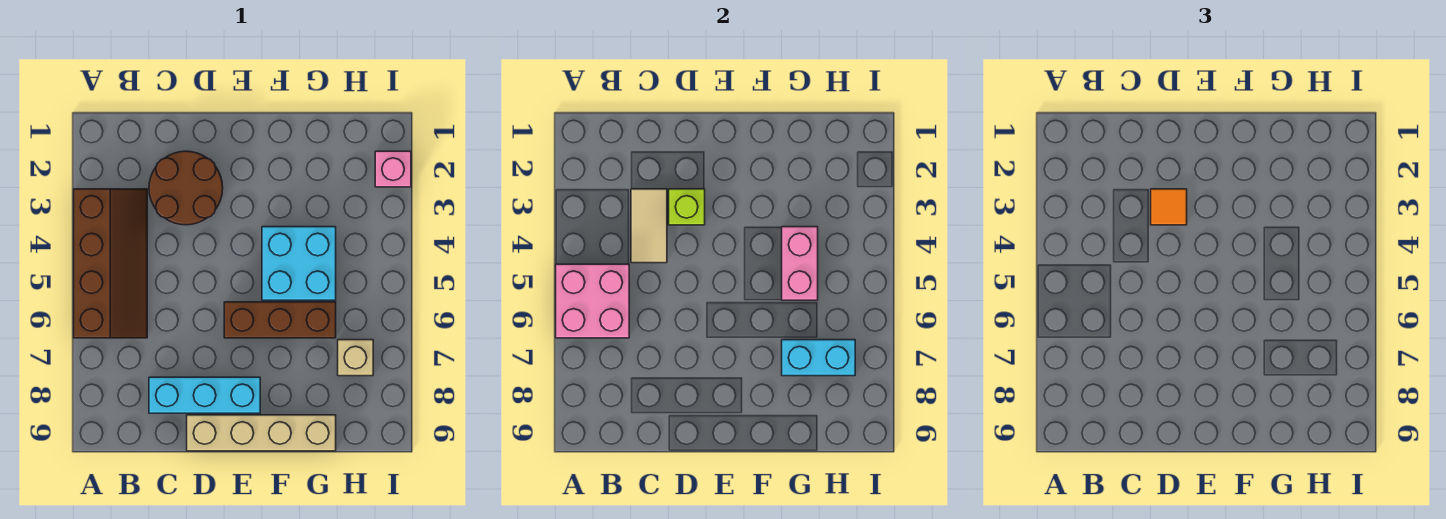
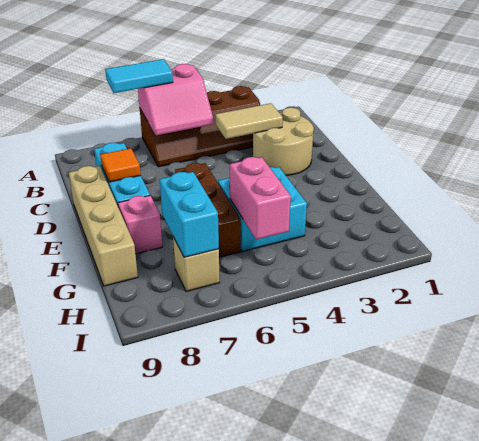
pink brick A5:B6 level 2 -> pink slope A5:B6 level 2 top A
none -> cyan tile A6:A7 level 3
brown round brick C2:D3 level 1 -> tan round brick C2:D3 level 1
lime brick D3 level 2 -> none
orange tile D3 level 3 -> orange tile D8 level 2
pink brick G4:G5 level 2 -> pink brick G5:H5 level 2
pink brick I2 level 1 -> pink brick F8 level 1

